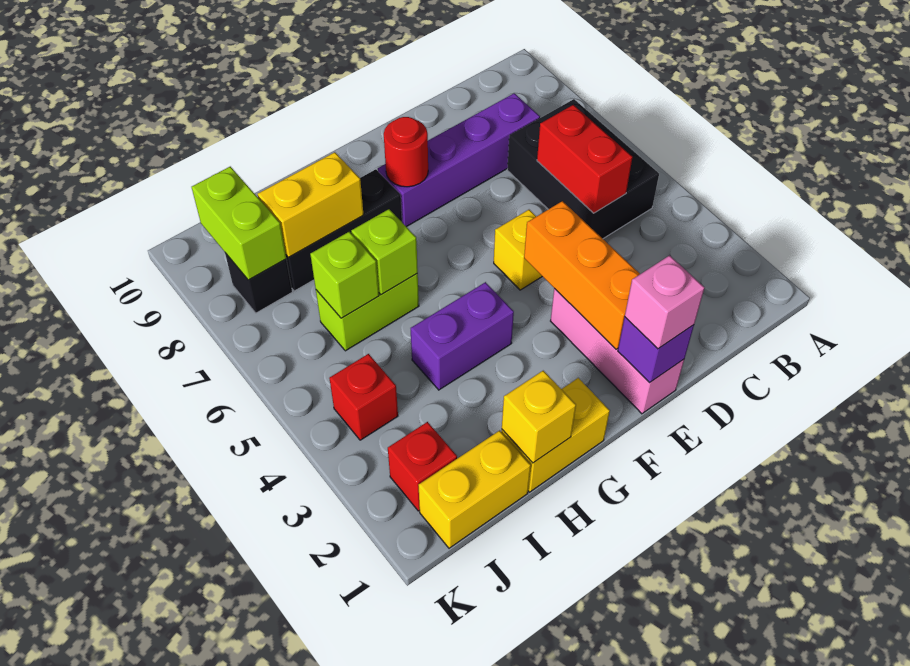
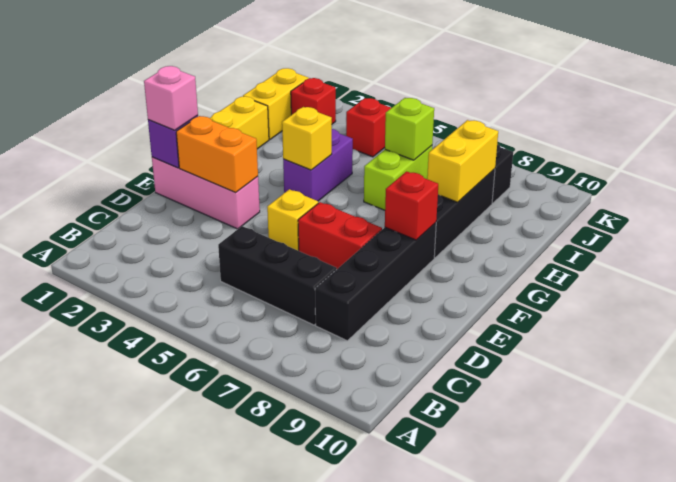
black brick B5:C7 level 1 -> black brick C5:C7 level 1
red brick C5:C6 level 2 -> red brick E6:E7 level 1
purple brick C8:F8 level 1 -> black brick C8:F8 level 1
orange brick E2:E4 level 2 -> orange brick E2:E3 level 2
red round brick F8 level 2 -> red brick F8 level 2
yellow brick H1 level 2 -> yellow brick G4 level 2
lime brick H6 level 2 -> none
lime brick J8:J9 level 2 -> none

